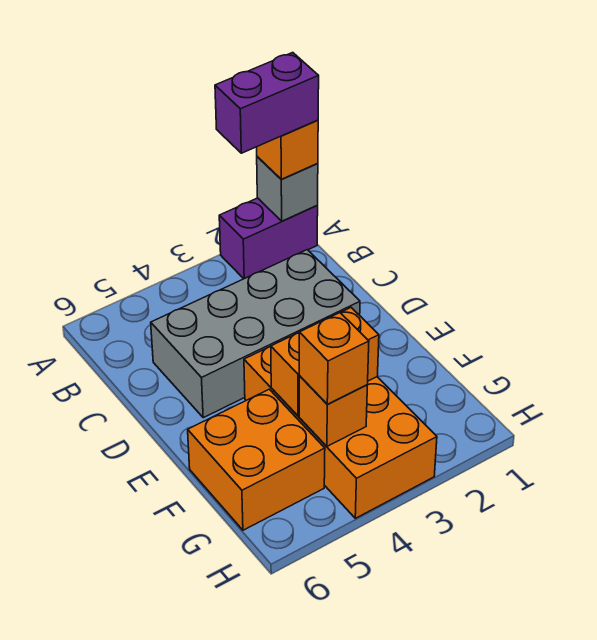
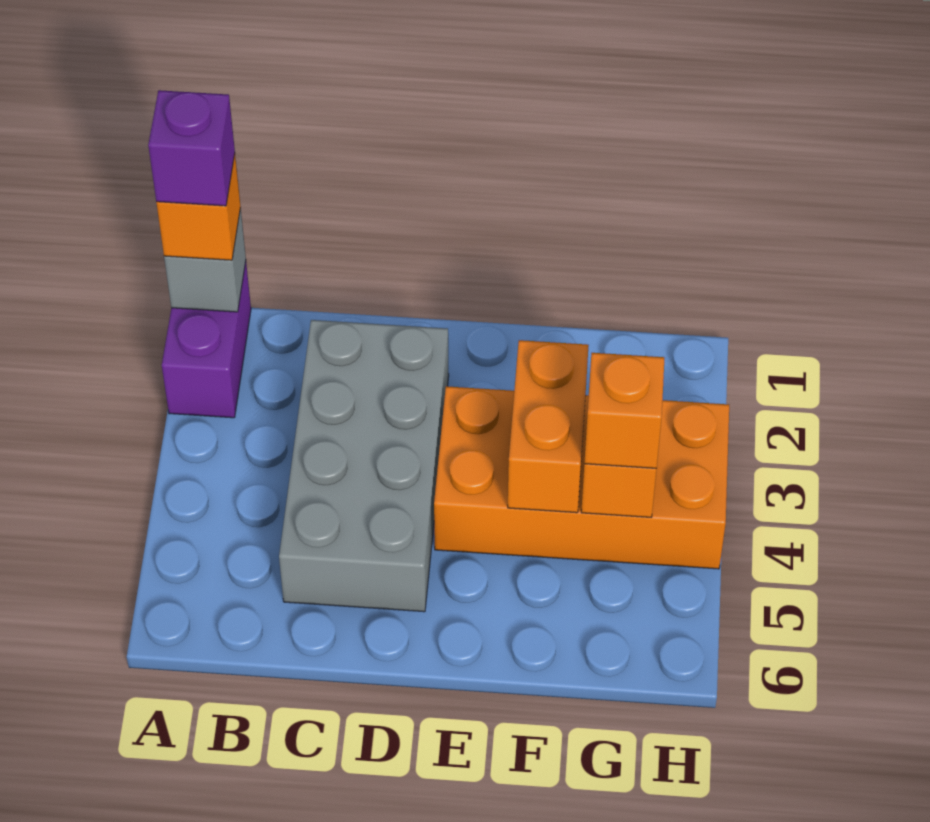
purple brick A1:A2 level 4 -> purple brick A1 level 4
orange brick F5:G6 level 1 -> none

